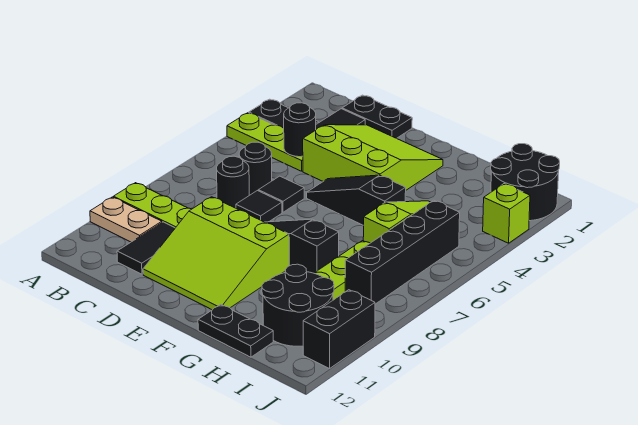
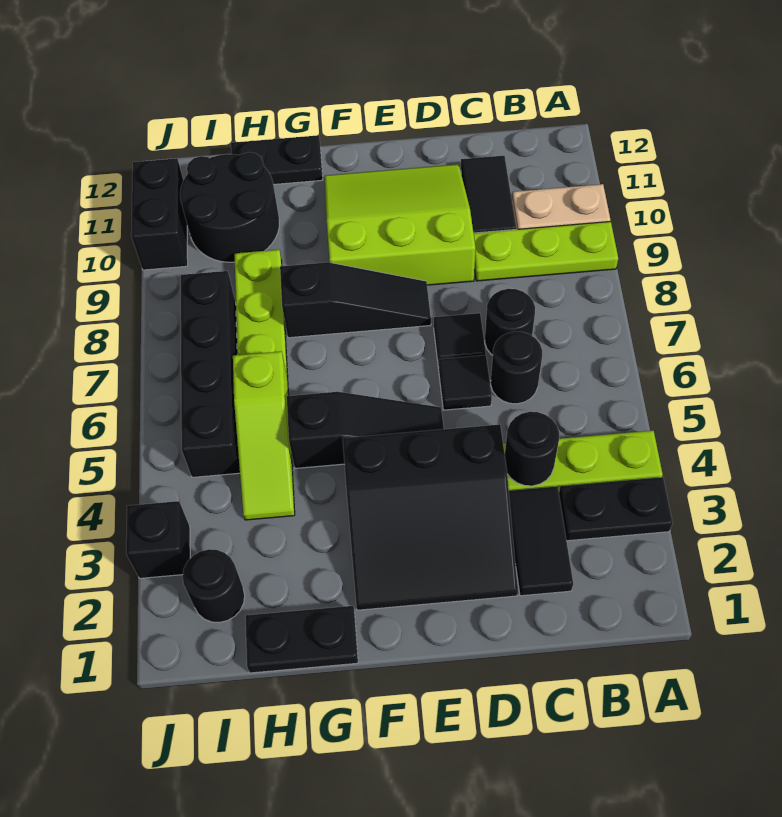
black plate C1:D1 level 1 -> black plate G1:H1 level 1
lime slope D2:F4 level 1 top 4 -> black slope D2:F4 level 1 top 4
black round brick I1:J2 level 1 -> black round brick I2 level 1
lime brick J3 level 1 -> black brick J3 level 1

